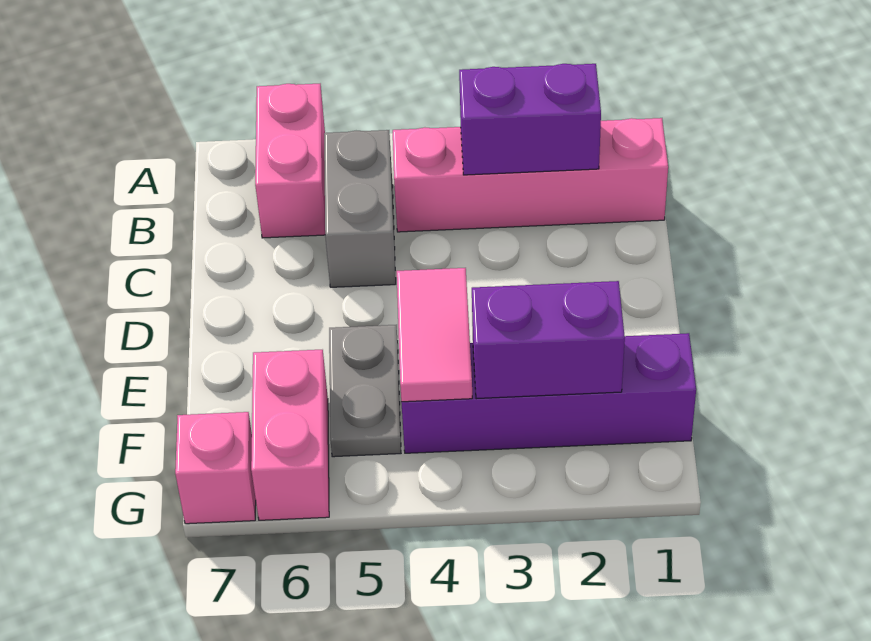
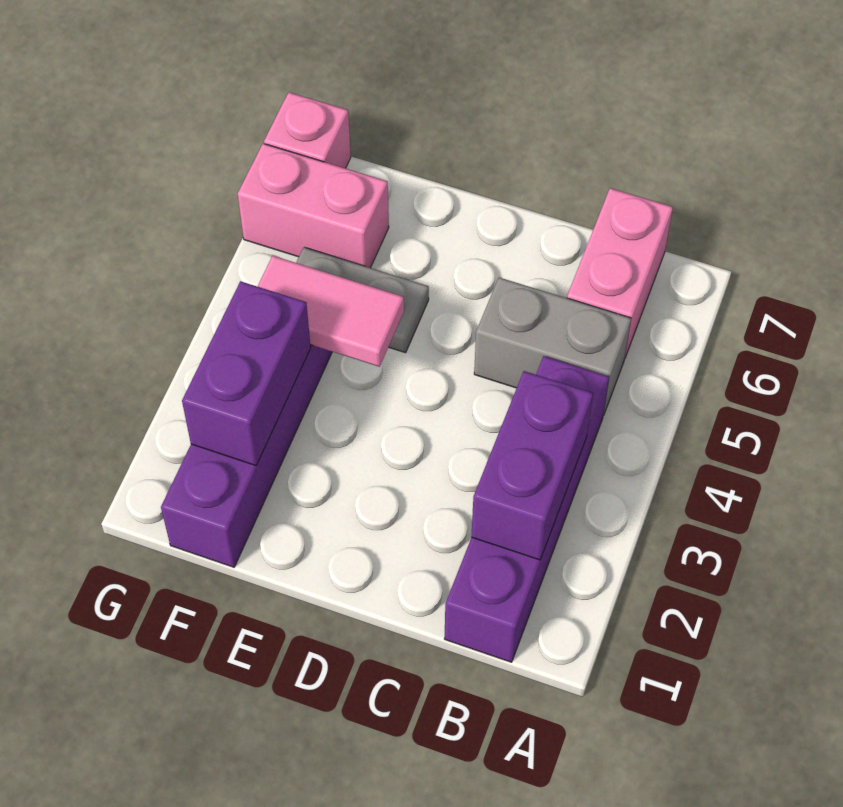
pink brick A6:B6 level 1 -> pink brick B6:B7 level 1
pink brick B1:B4 level 1 -> purple brick B1:B4 level 1

